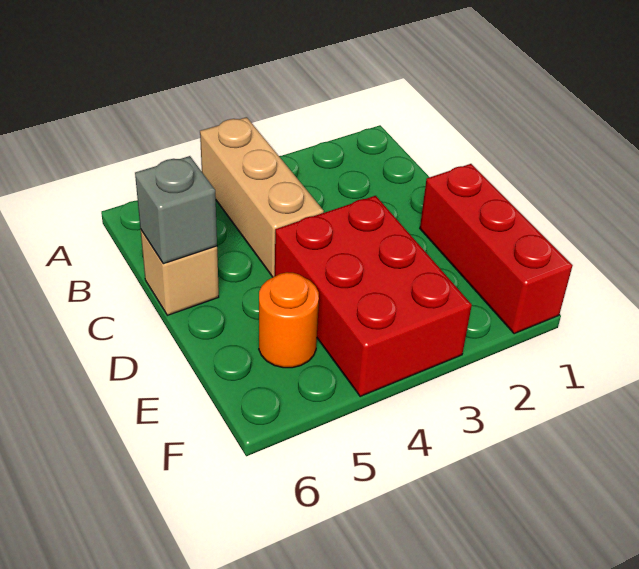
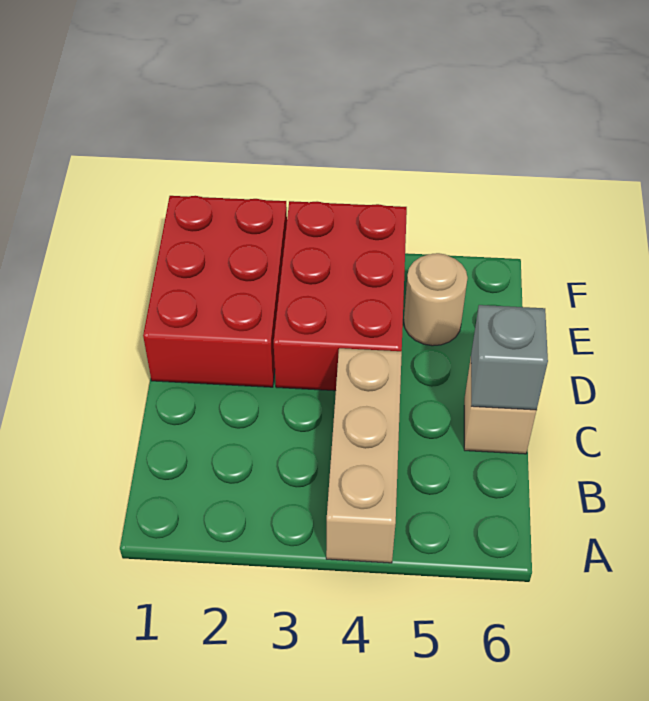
red brick D1:F1 level 1 -> red brick D1:F2 level 1
orange round brick E5 level 1 -> tan round brick E5 level 1

